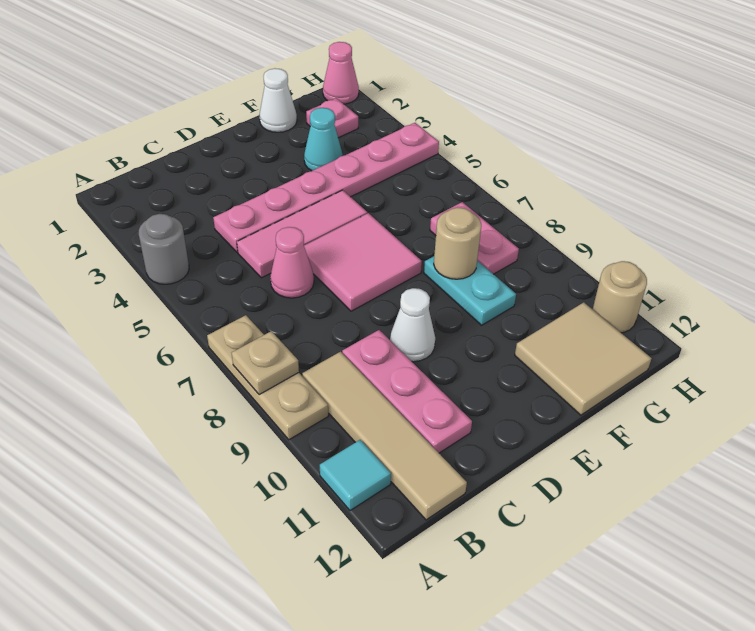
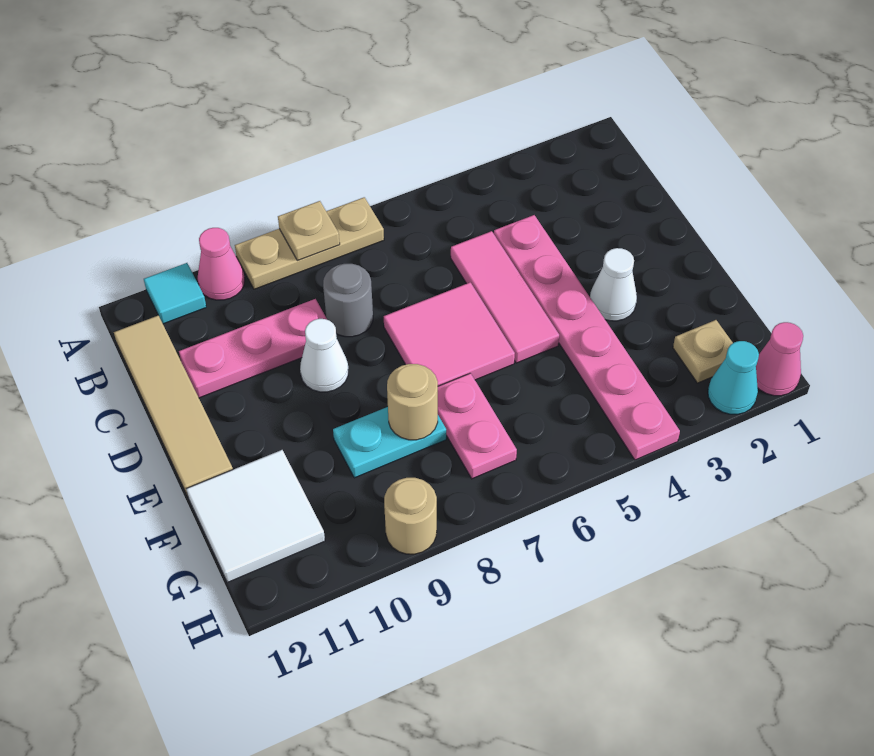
grey round brick A4 level 1 -> grey round brick C8 level 1
tan tile B9:B12 level 1 -> tan tile B12:E12 level 1
pink cone C6 level 1 -> pink cone A10 level 1
white cone F1 level 1 -> white cone E3 level 1
cyan cone F3 level 1 -> cyan cone H2 level 1
tan tile F11:G12 level 1 -> white tile F11:G12 level 1
pink plate G2 level 1 -> tan plate G2 level 1
pink plate G7:G8 level 1 -> pink plate F7:G7 level 1
tan round brick H11 level 1 -> tan round brick H9 level 1

